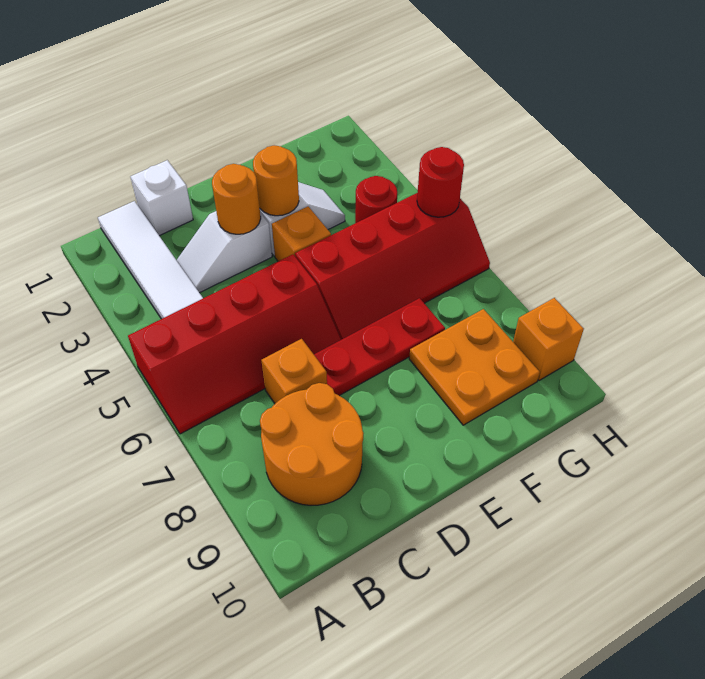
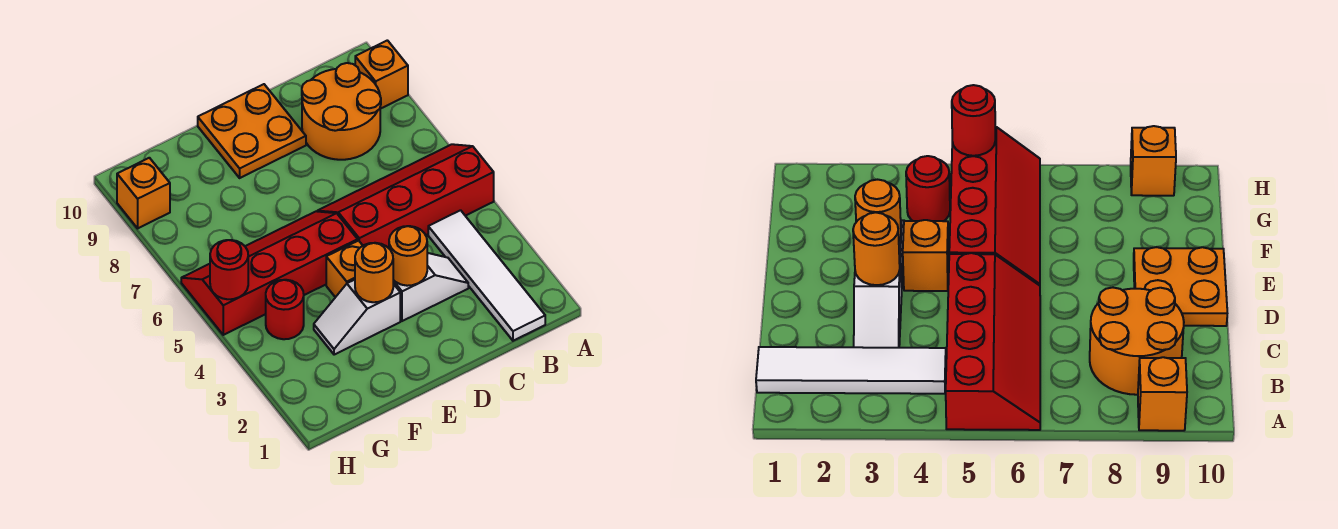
white brick C1 level 1 -> none
orange brick C7 level 1 -> orange brick A9 level 1
red plate D7:F7 level 1 -> none
orange plate F8:G9 level 1 -> orange plate D9:E10 level 1

